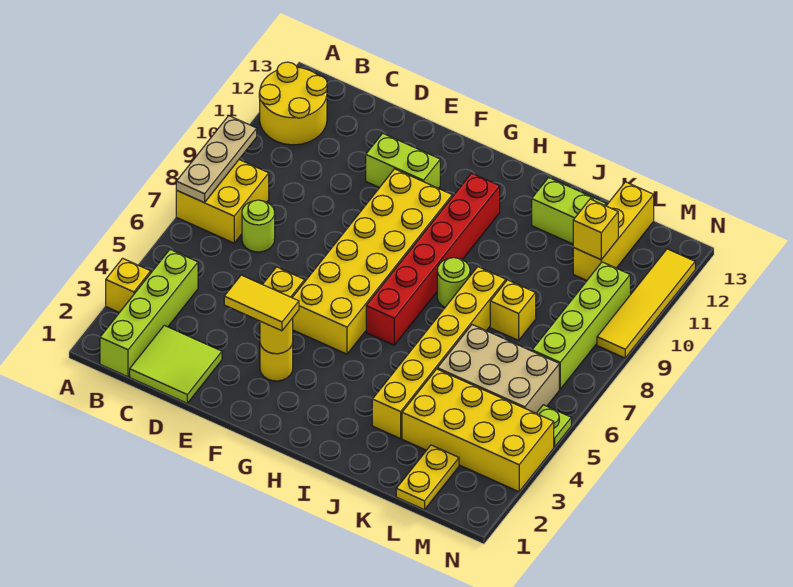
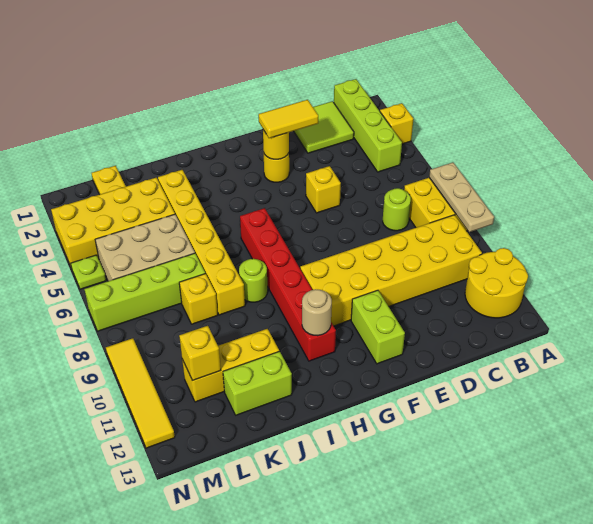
lime brick E11:F11 level 1 -> lime brick F11:F12 level 1
yellow brick F5:G10 level 1 -> yellow brick B9:G10 level 1
none -> tan round brick H11 level 2
yellow brick L11:L13 level 1 -> yellow brick J11:L11 level 1
lime brick M7:M10 level 1 -> lime brick K7:N7 level 1

